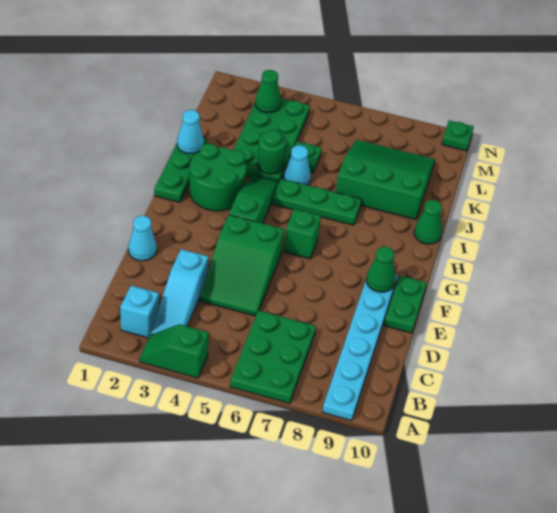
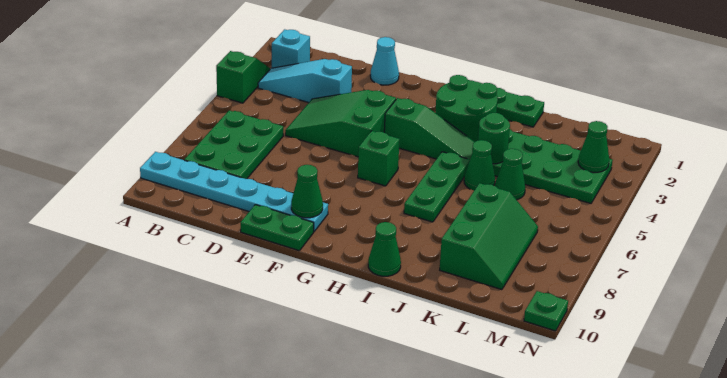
green plate A6:C7 level 1 -> green plate B6:C8 level 1
cyan cone J1 level 2 -> none
cyan cone J5 level 1 -> green cone J5 level 1
green slope J7:L9 level 1 top J -> green slope K7:L9 level 1 top K
green plate K5 level 1 -> green cone K5 level 1

